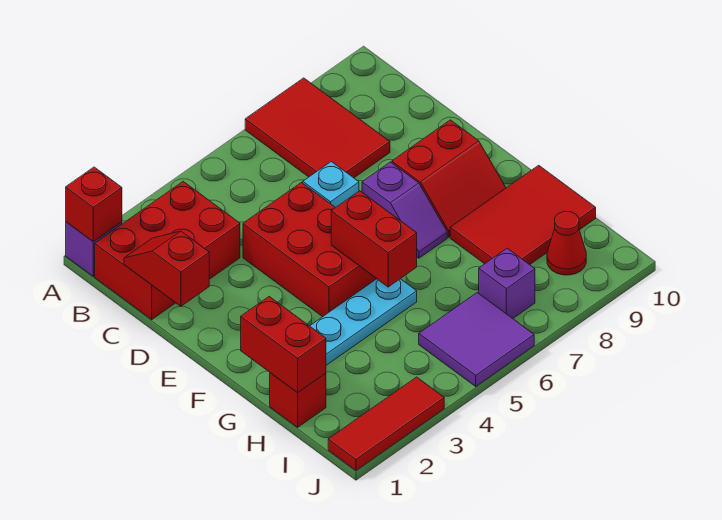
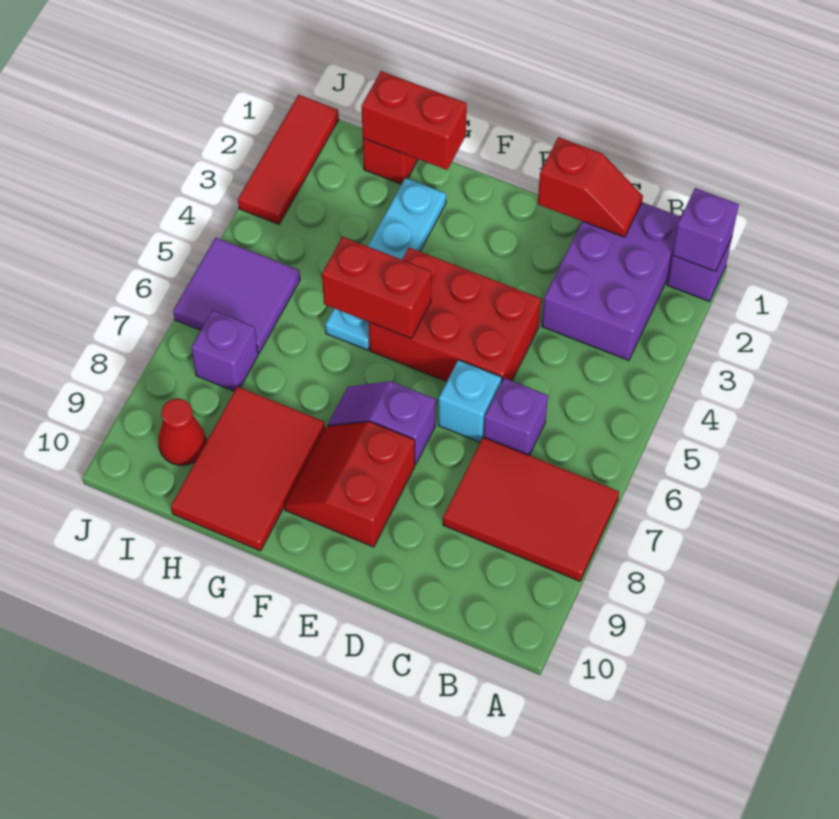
red brick A1 level 2 -> purple brick A1 level 2
red brick B1:C3 level 1 -> purple brick B1:C3 level 1
none -> purple brick C6 level 1

